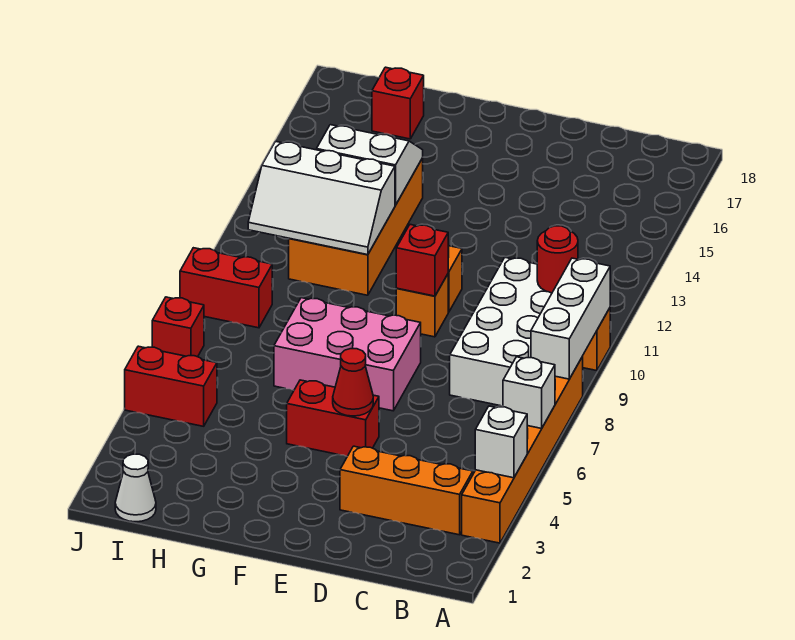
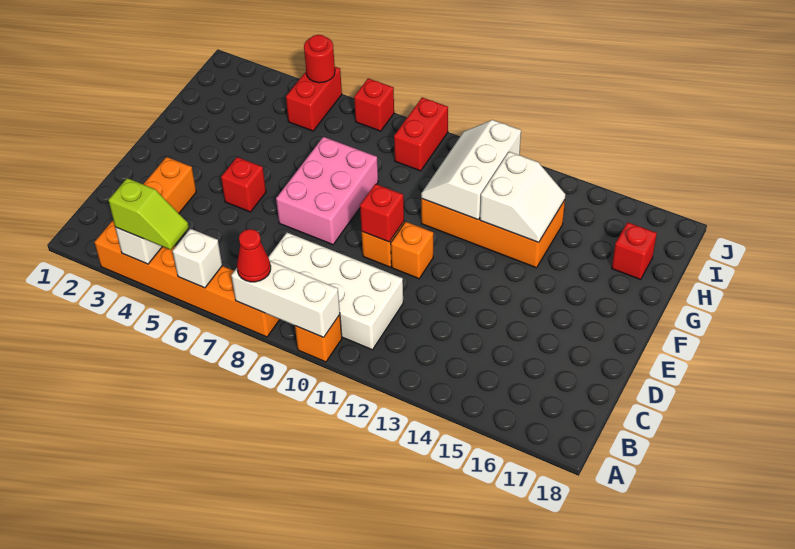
none -> lime slope A4:A5 level 3 top 4
red round brick B11 level 2 -> red round brick J5 level 2
red brick E5:F5 level 1 -> red brick E5 level 1
red cone E5 level 2 -> red cone A8 level 3
white cone I1 level 1 -> none

